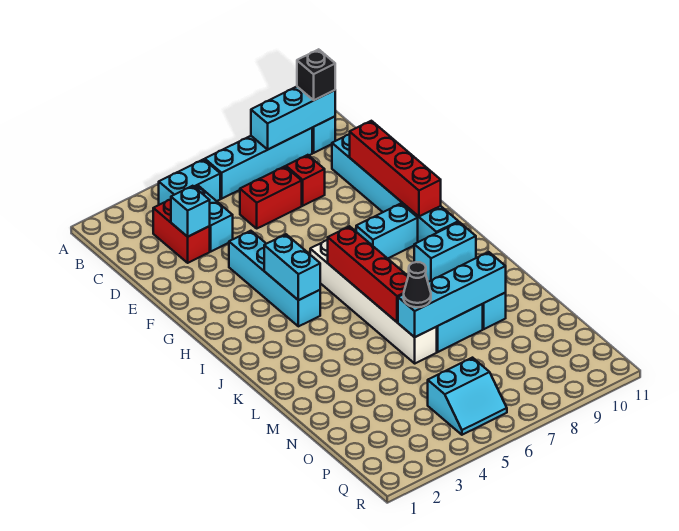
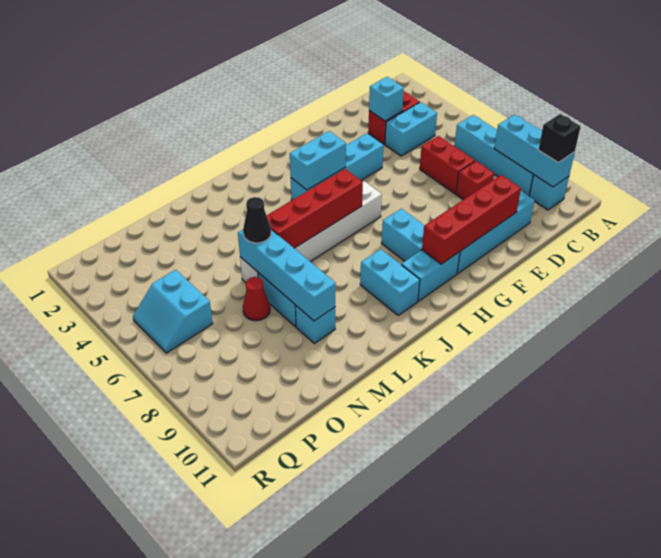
cyan brick B4:B5 level 1 -> none
none -> red cone N7 level 1

